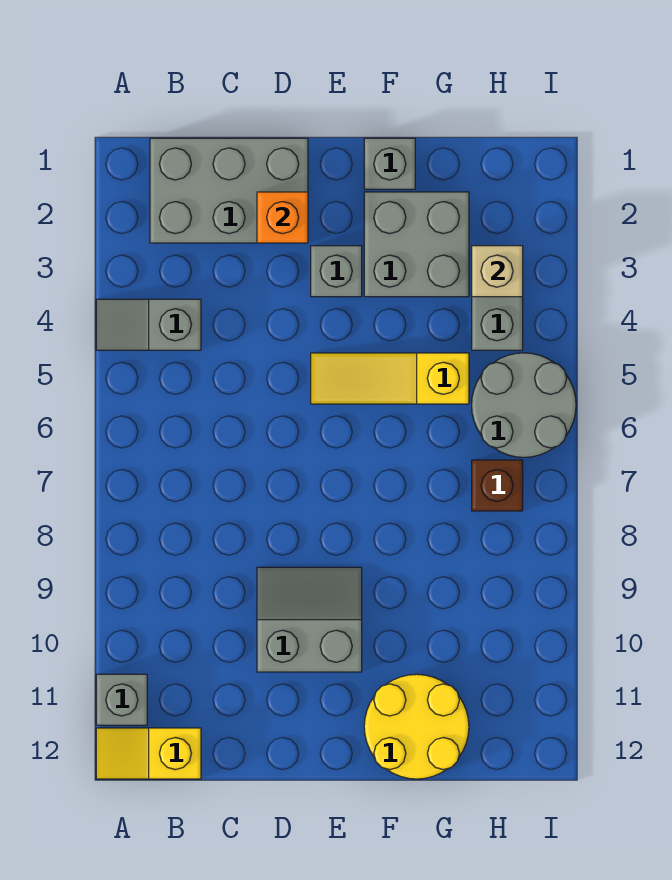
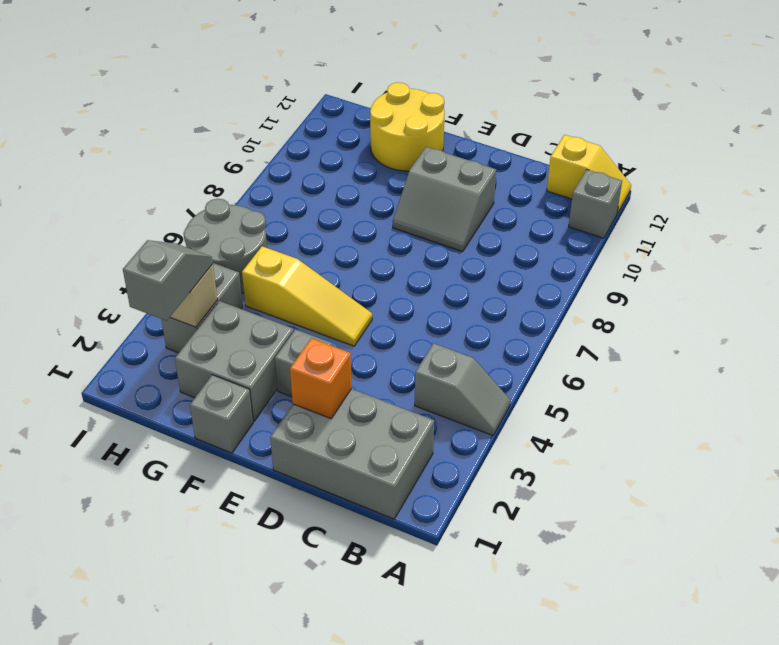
none -> grey slope H2:H3 level 3 top 2
brown brick H7 level 1 -> none

